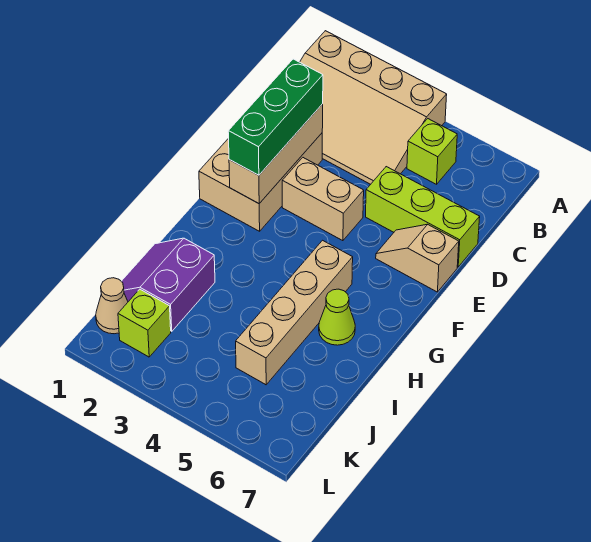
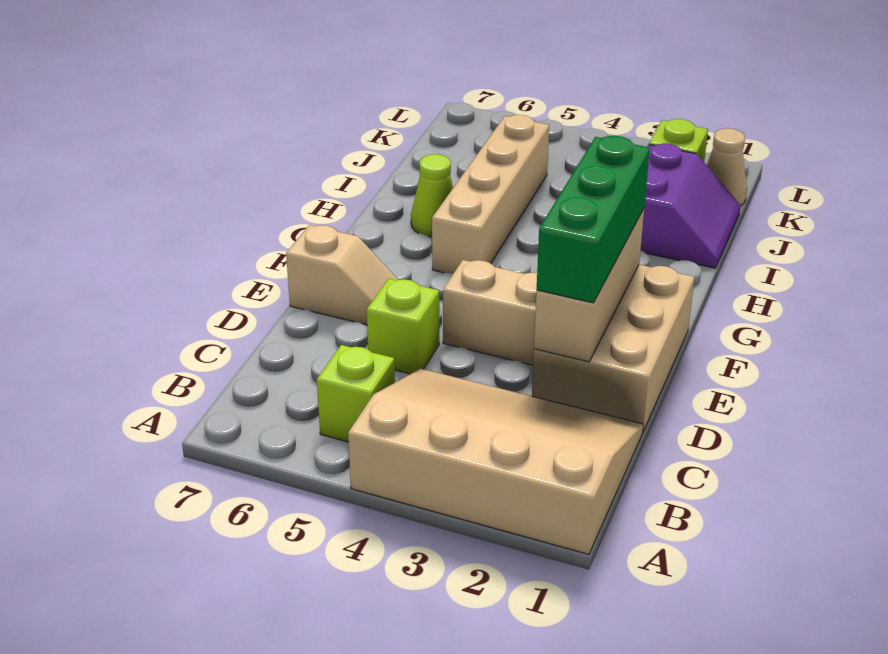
lime brick D5:D7 level 1 -> lime brick D5 level 1

